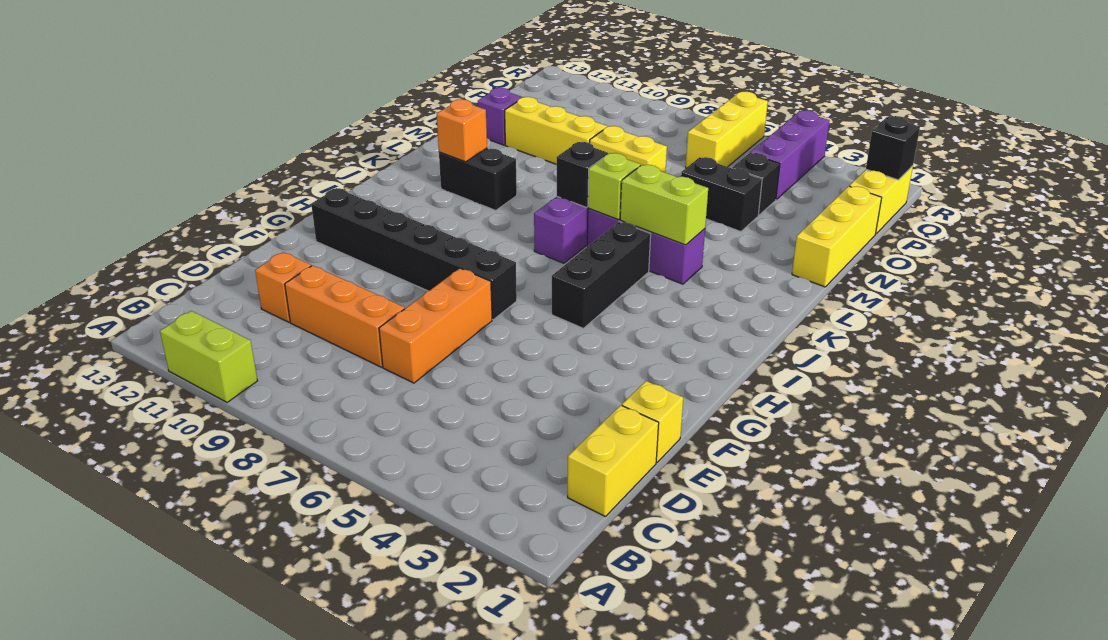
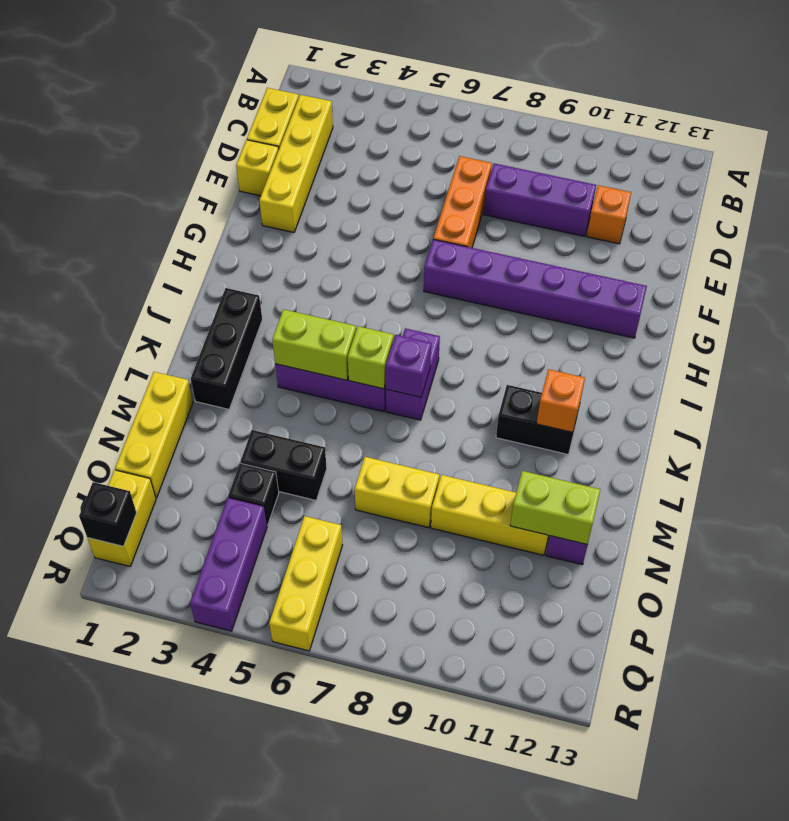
lime brick A10:A11 level 1 -> lime brick N11:N12 level 2
none -> yellow brick C2:F2 level 1
orange brick D8:D10 level 1 -> purple brick D8:D10 level 1
black brick G7:G12 level 1 -> purple brick G7:G12 level 1
black brick H5:J5 level 1 -> black brick J2:L2 level 1
black brick K7 level 2 -> purple brick K7 level 2

